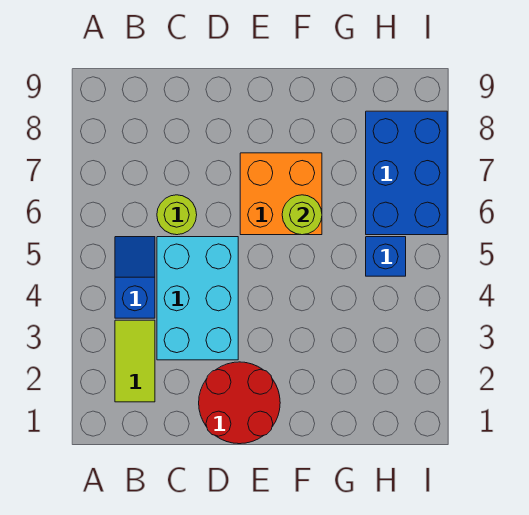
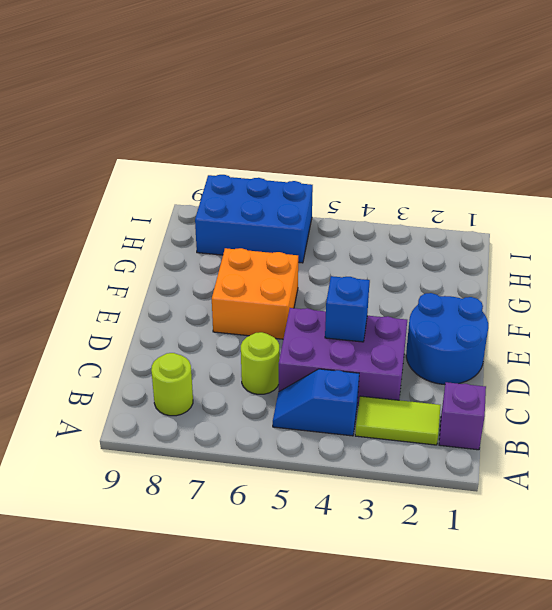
none -> purple brick B1 level 1
cyan brick C3:D5 level 1 -> purple brick C3:D5 level 1
red round brick D1:E2 level 1 -> blue round brick D1:E2 level 1
lime round brick F6 level 2 -> lime round brick B8 level 1
blue brick H5 level 1 -> blue brick D4 level 2

